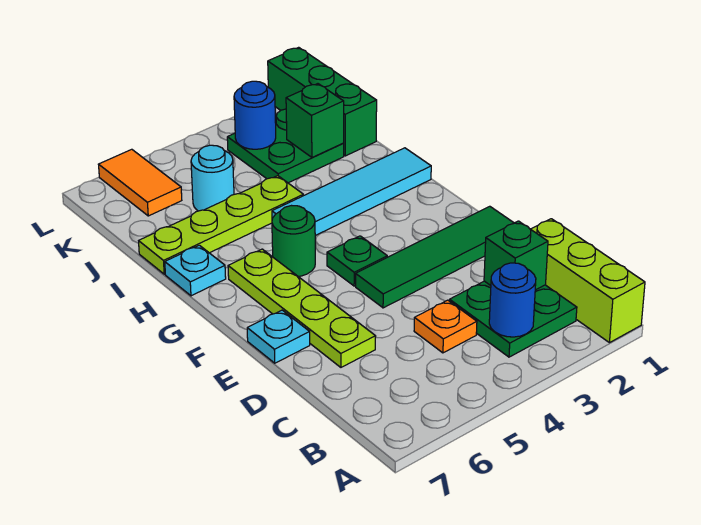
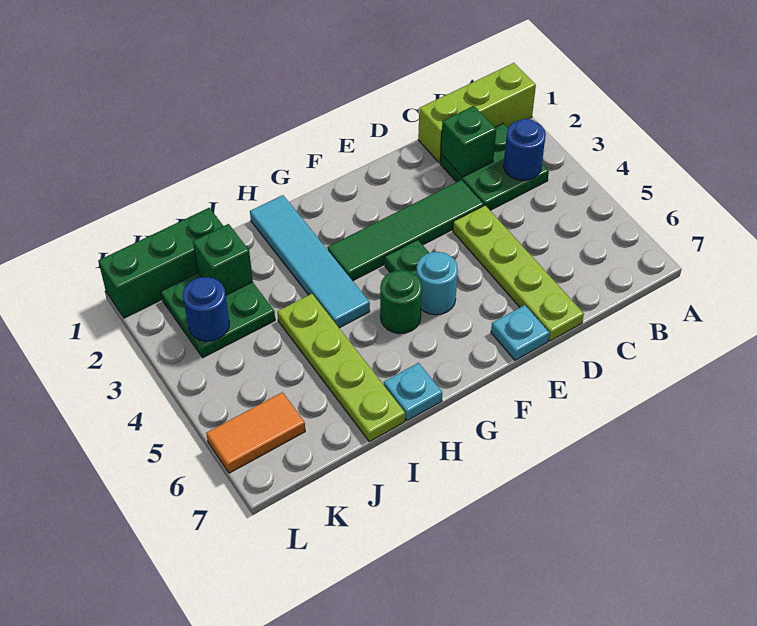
orange plate C4 level 1 -> none
lime plate D6:G6 level 1 -> lime plate D4:D7 level 1
green tile E1:E4 level 1 -> green tile D3:G3 level 1
cyan round brick J5 level 1 -> cyan round brick F5 level 1

